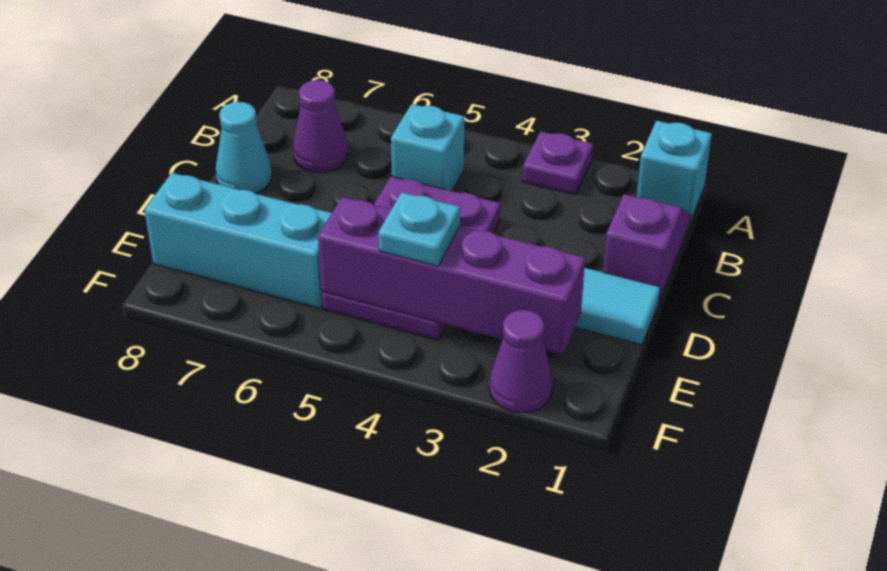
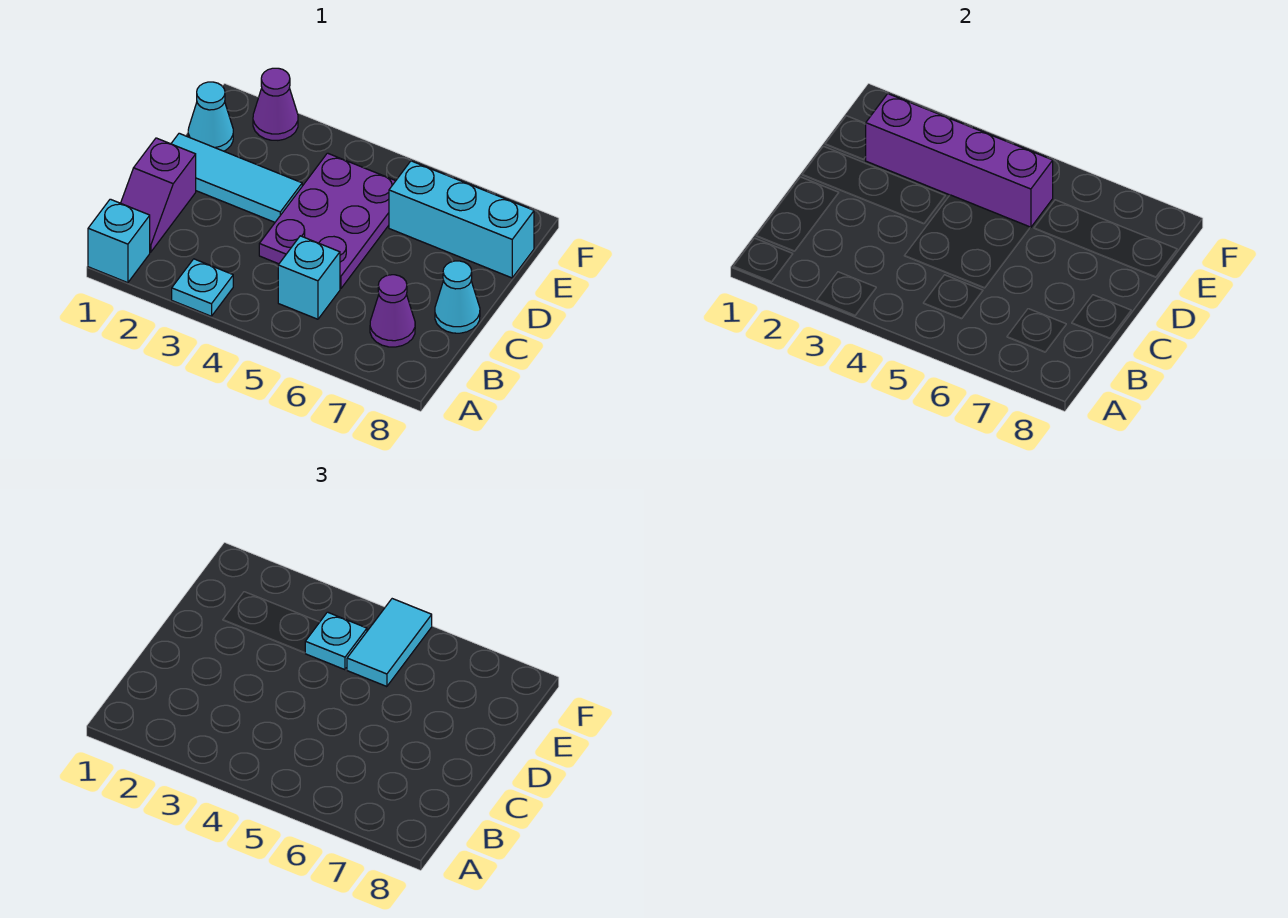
purple plate A3 level 1 -> cyan plate A3 level 1
none -> cyan cone E1 level 1
none -> cyan tile E5:F5 level 3

